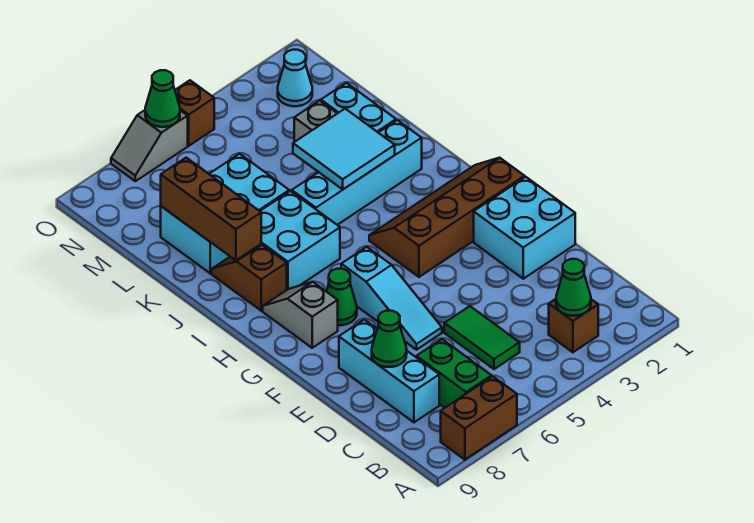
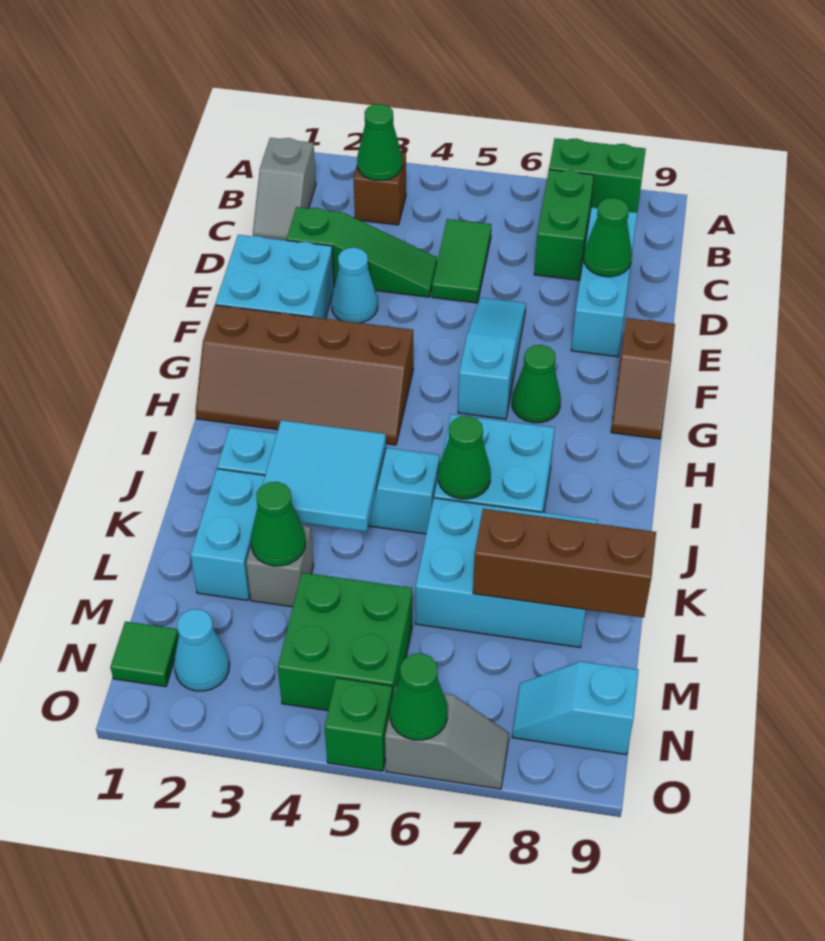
brown brick A7:A8 level 1 -> green brick A7:A8 level 1
none -> green slope D2:D4 level 1 top 2
none -> cyan cone E3 level 1
grey slope G8:H8 level 1 top G -> grey slope B1:C1 level 1 top B
brown slope I8:J8 level 1 top I -> brown slope F9:G9 level 1 top F
none -> green cone J6 level 2
brown brick J8:L8 level 2 -> brown brick L7:L9 level 2
none -> green cone L3 level 2
none -> green brick M4:N5 level 1
none -> green tile N1 level 1
none -> cyan slope N8:N9 level 1 top 9
brown brick O5 level 1 -> green brick O5 level 1

